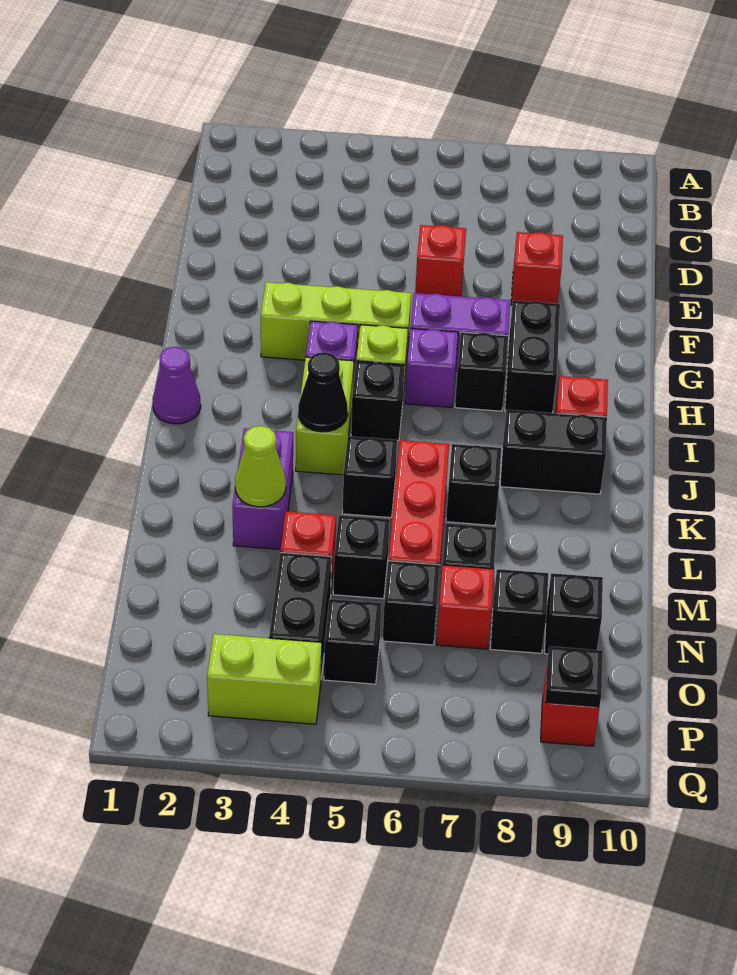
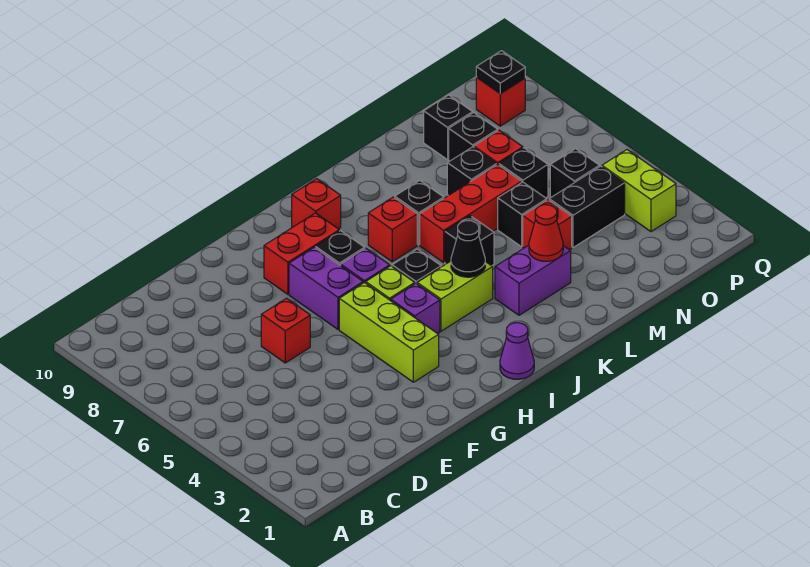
red brick E8 level 1 -> red brick J7 level 1
black brick G8:H8 level 1 -> red brick G8:H8 level 1
black brick J8:J9 level 1 -> none
lime cone L3 level 2 -> red cone L3 level 2

